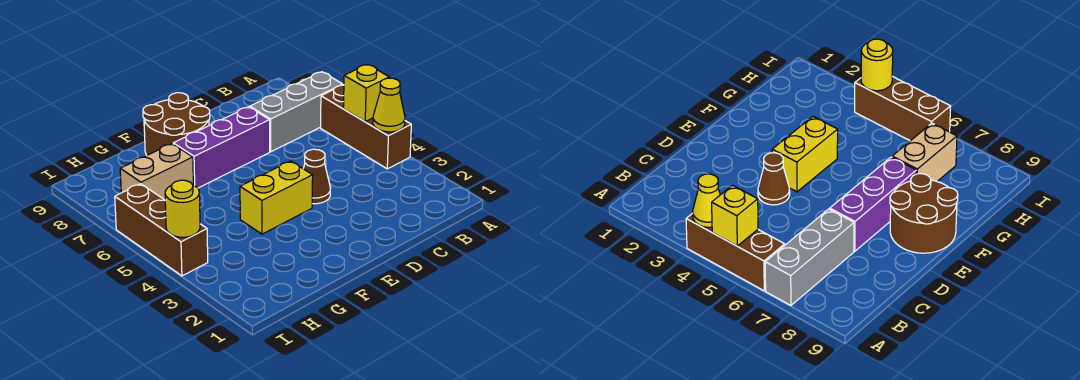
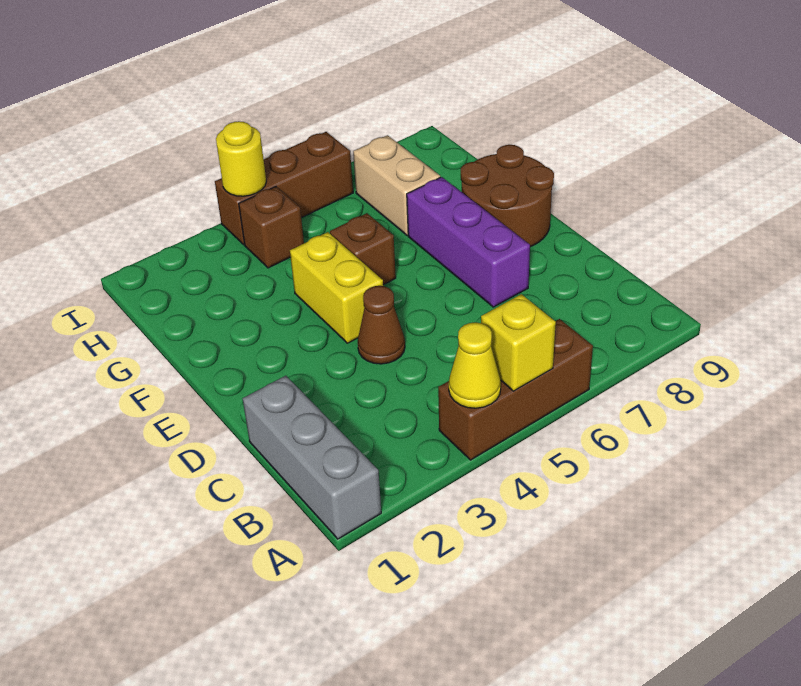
grey brick A7:C7 level 1 -> grey brick A1:C1 level 1
none -> brown brick F5 level 1
none -> brown brick H4 level 1

